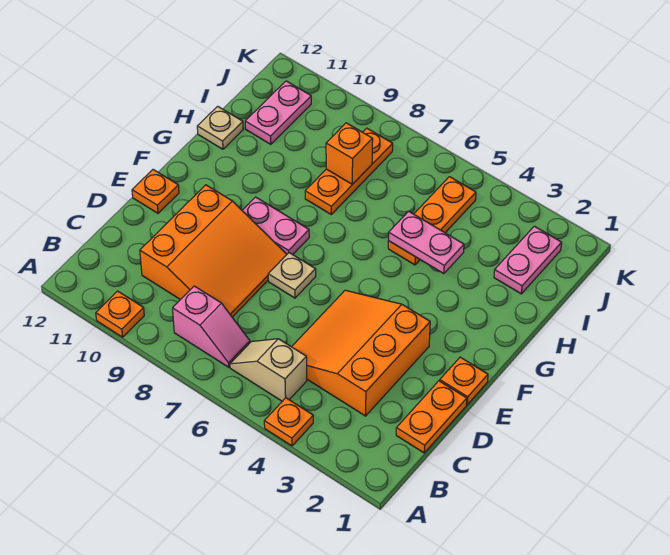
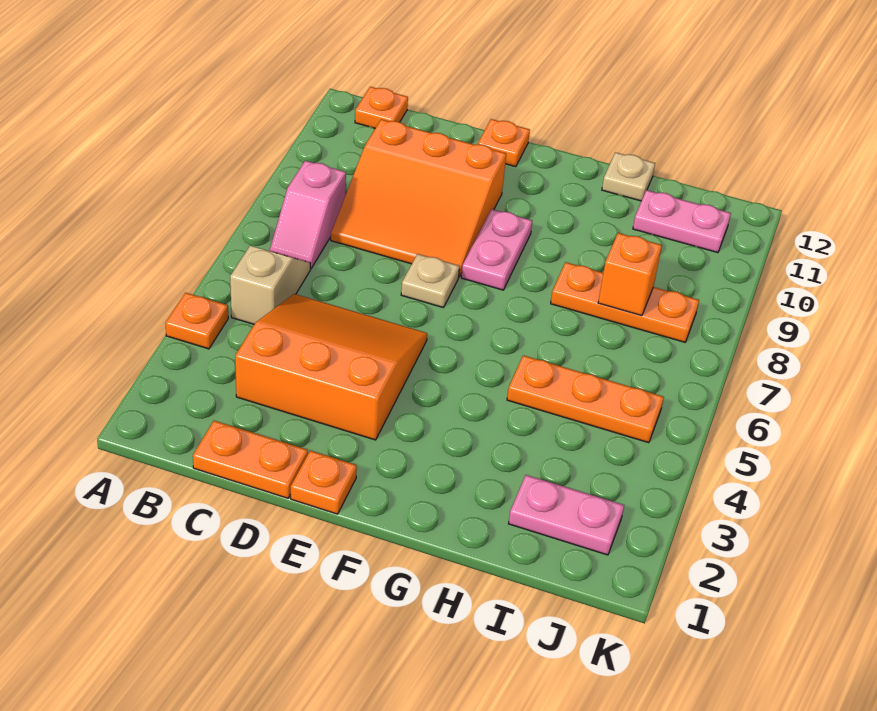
orange plate A10 level 1 -> orange plate B12 level 1
pink plate H4:H5 level 2 -> none

